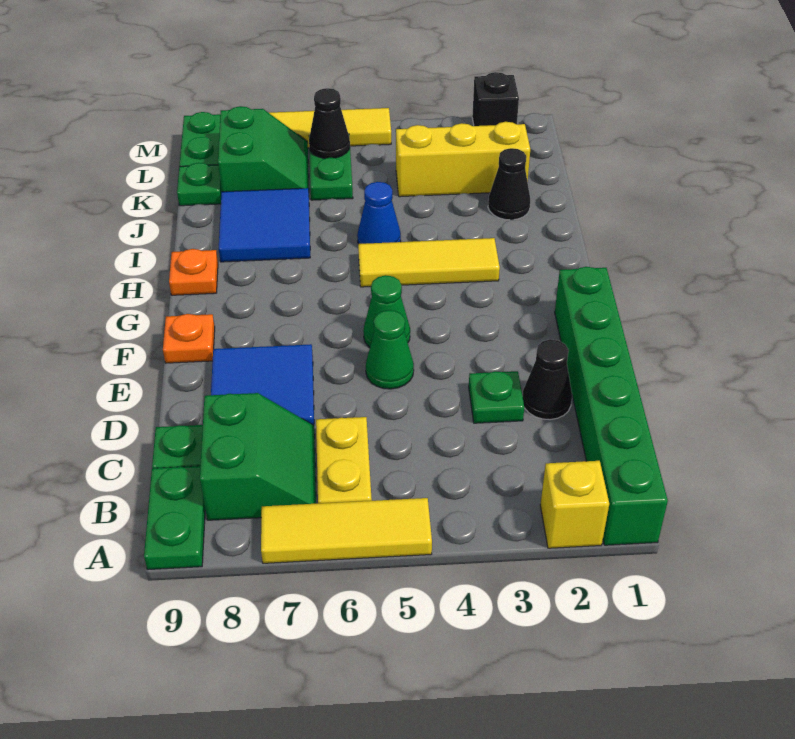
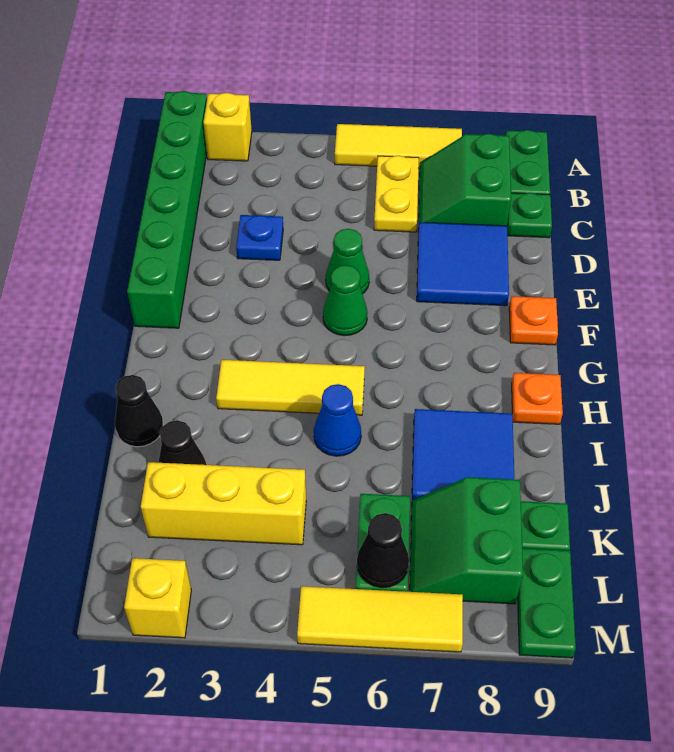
black cone D2 level 1 -> black cone I1 level 1
green plate D3 level 1 -> blue plate D3 level 1
black brick M2 level 1 -> yellow brick M2 level 1

